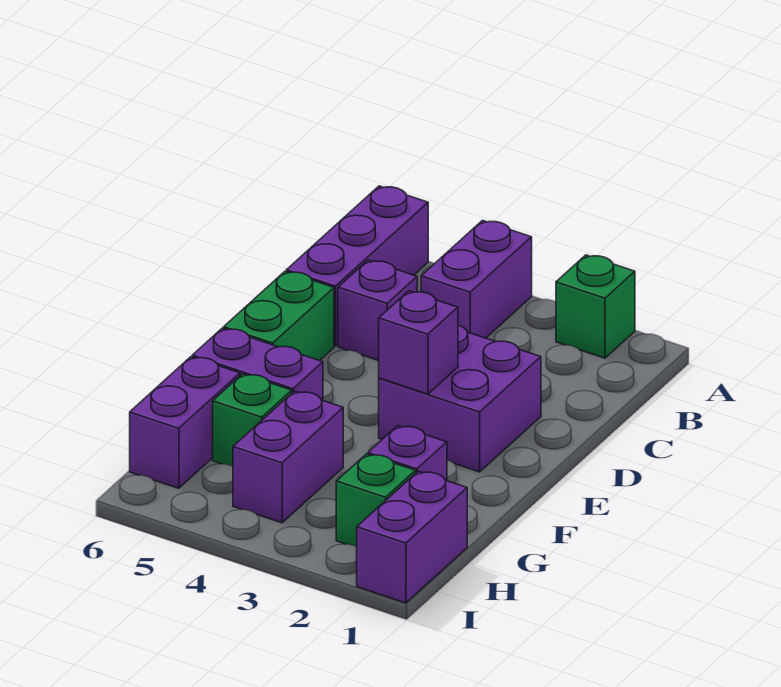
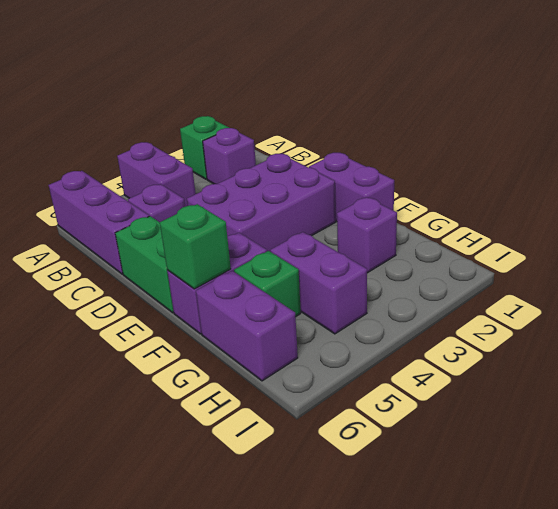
purple brick D2:E3 level 1 -> purple brick D2:E4 level 1
purple brick E3 level 2 -> purple brick B2 level 1
purple brick H1:I1 level 1 -> purple brick E1:F1 level 1
green brick H2 level 1 -> green brick F6 level 2

